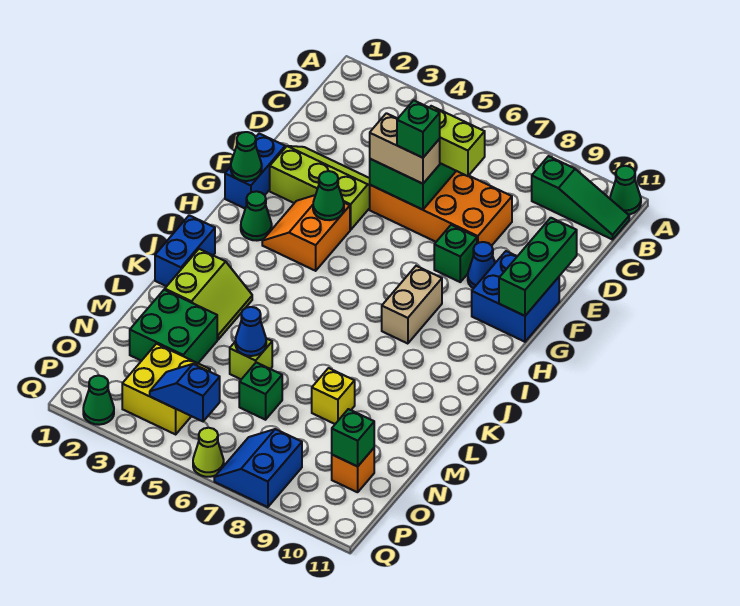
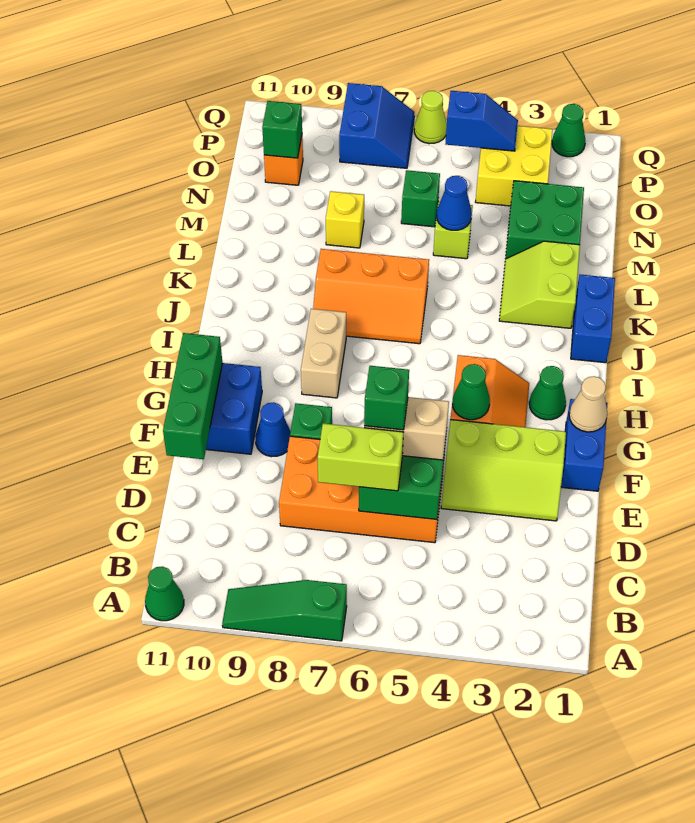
green slope B9:B11 level 1 top 9 -> green slope A7:A9 level 1 top 7
green cone G1 level 2 -> tan cone G1 level 2
none -> orange slope J6:K8 level 1 top K

